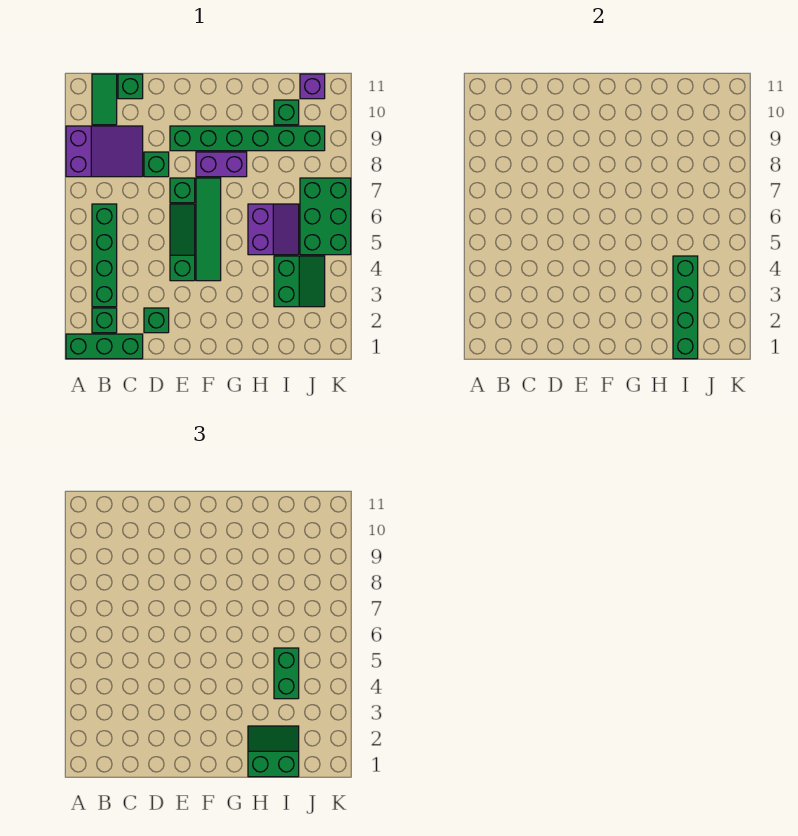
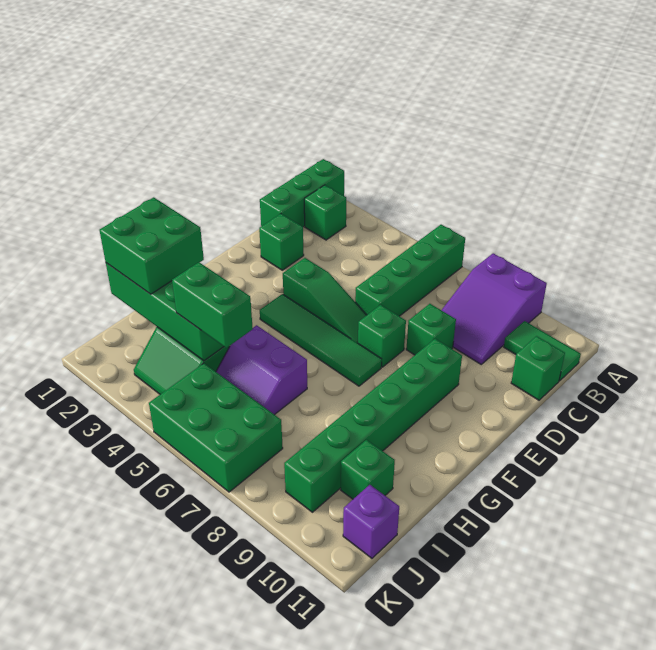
green brick B3:B6 level 1 -> green brick A6:D6 level 1
purple brick F8:G8 level 1 -> none
green slope H1:I2 level 3 top 1 -> green brick H1:I2 level 3

